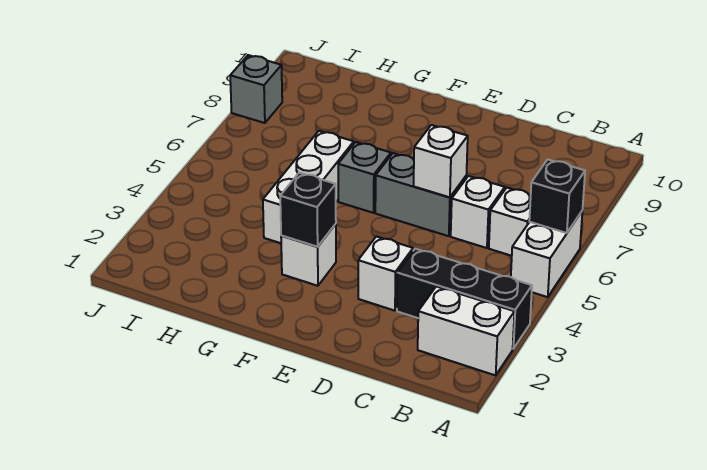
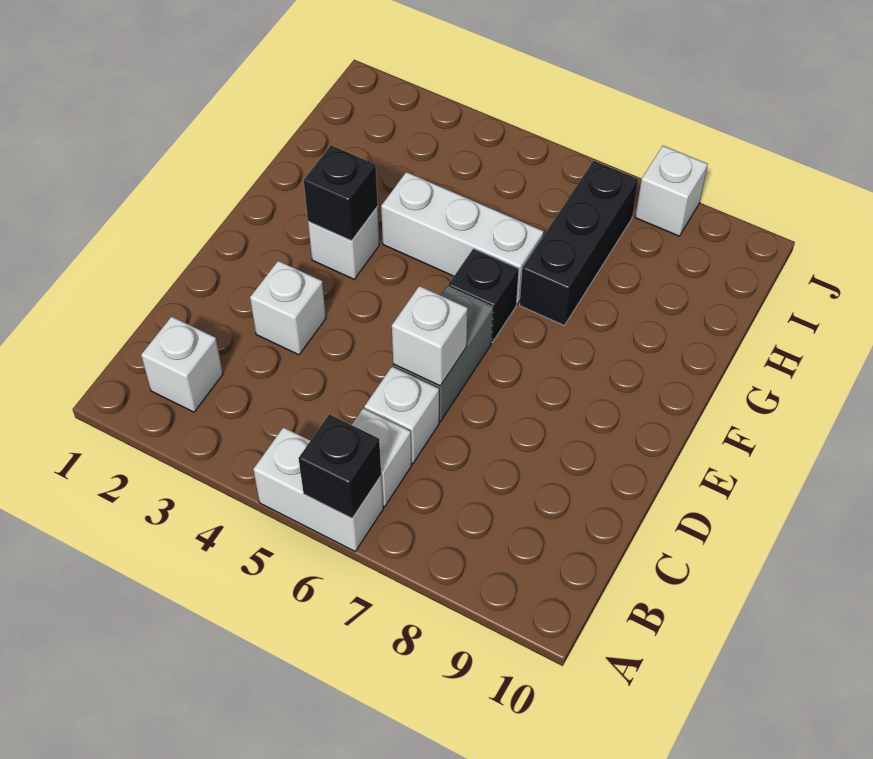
white brick A2:B2 level 1 -> white brick B2 level 1
black brick A3:C3 level 1 -> black brick G7:I7 level 1
grey brick F6 level 1 -> black brick F6 level 1
grey brick J8 level 1 -> white brick J8 level 1

